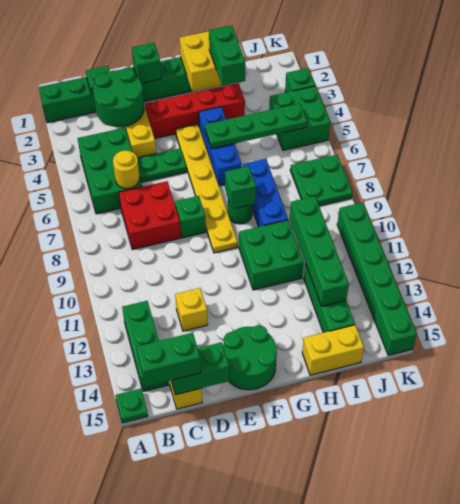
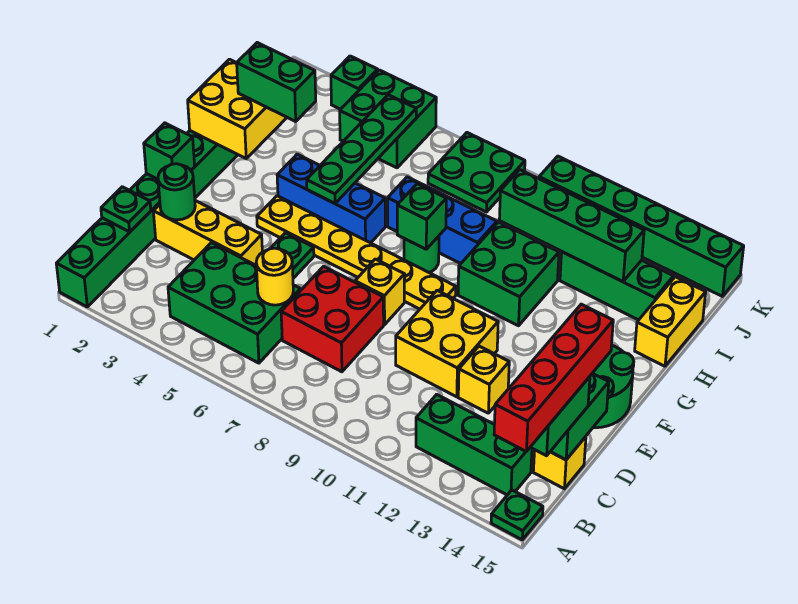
green round brick C2:D3 level 2 -> green round brick D2 level 2
none -> yellow brick D10:E11 level 1
red brick E3:H3 level 1 -> red brick A15:D15 level 4
green brick E8 level 1 -> yellow brick E8 level 1

